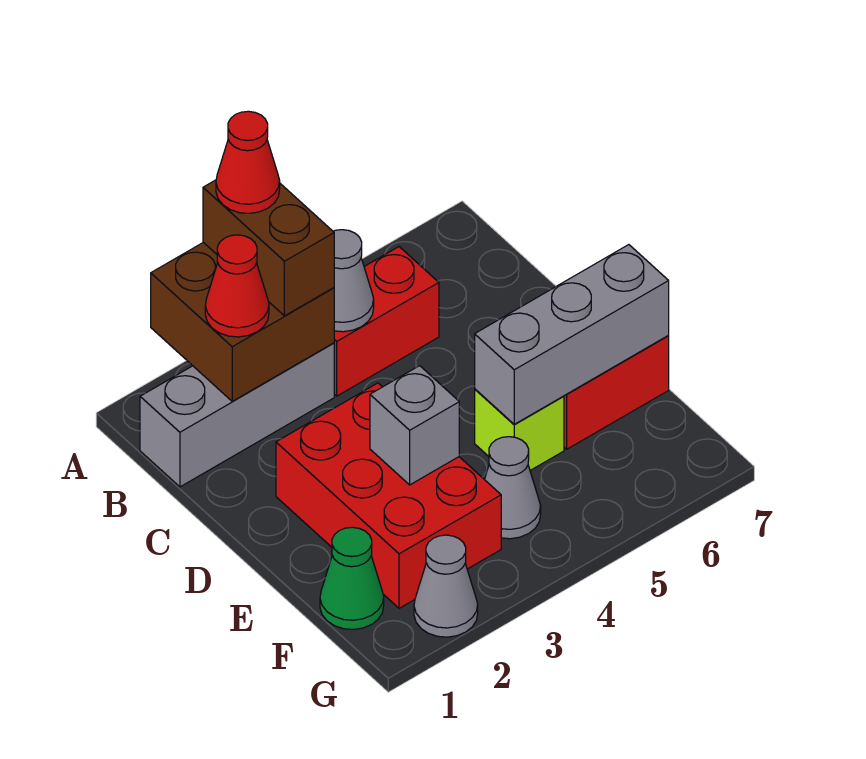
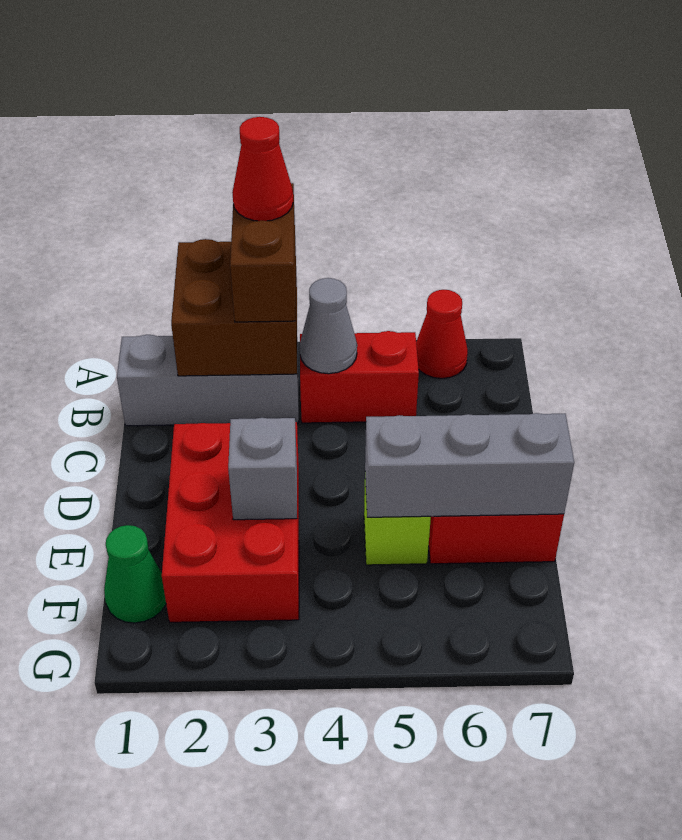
red cone B2 level 3 -> red cone A6 level 1
grey cone F4 level 1 -> none
grey cone G2 level 1 -> none

